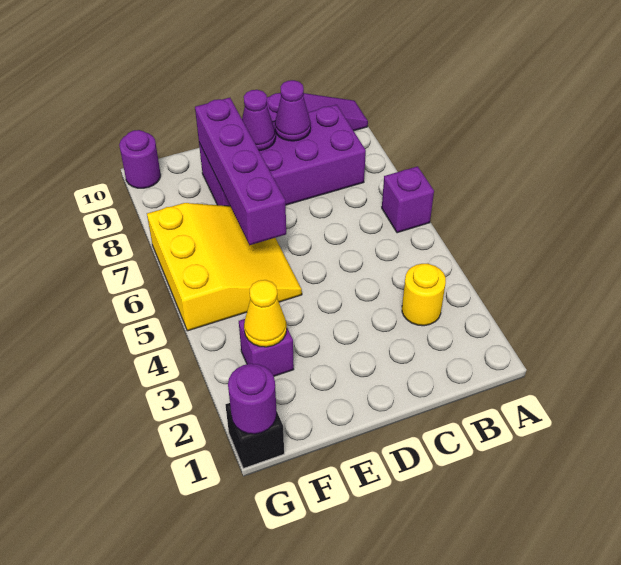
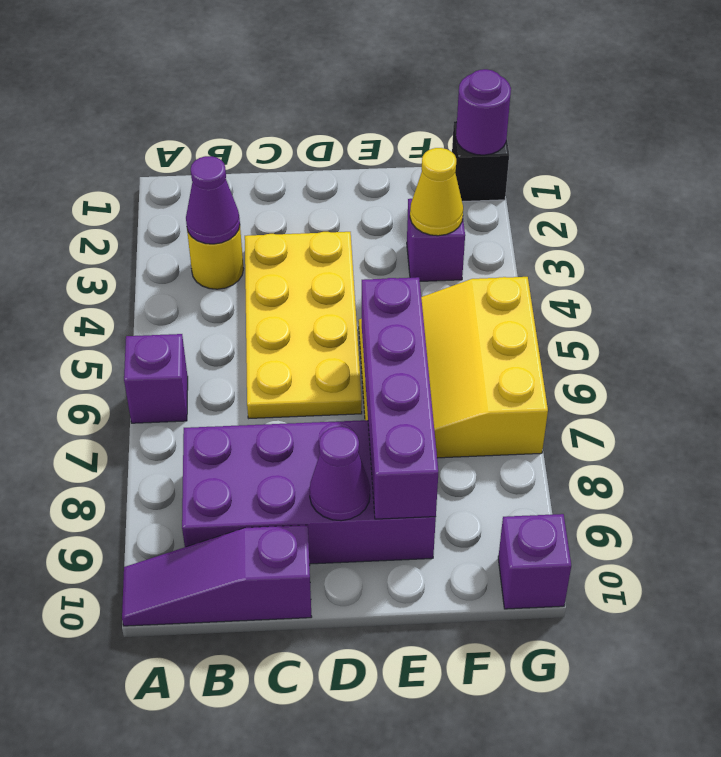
none -> yellow plate C3:D6 level 1
purple cone C9 level 2 -> purple cone B3 level 2
purple round brick G10 level 1 -> purple brick G10 level 1

